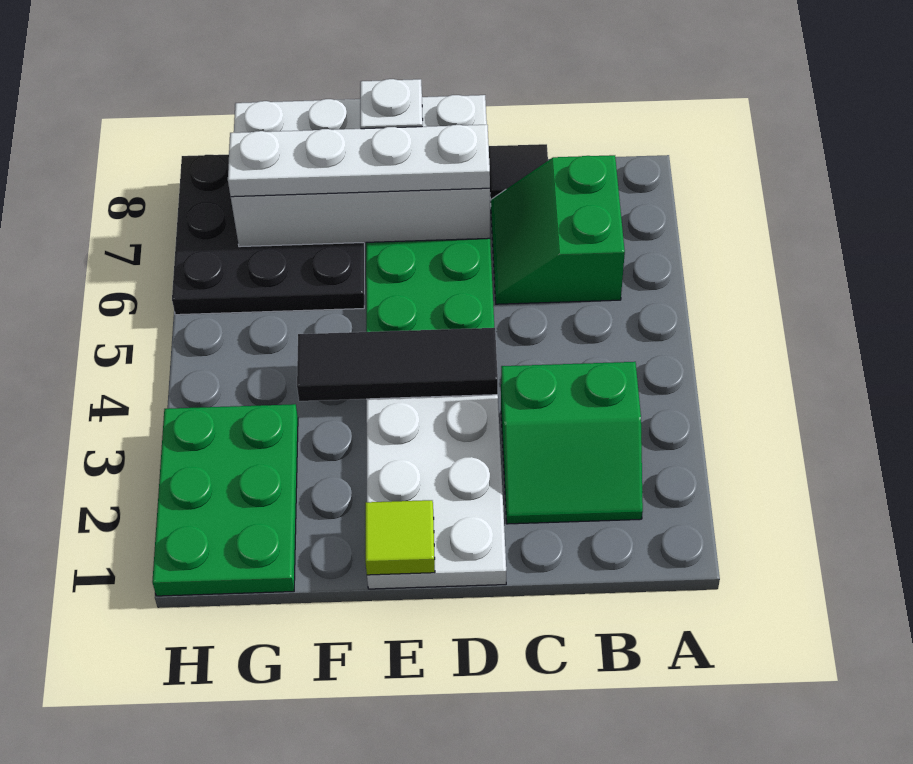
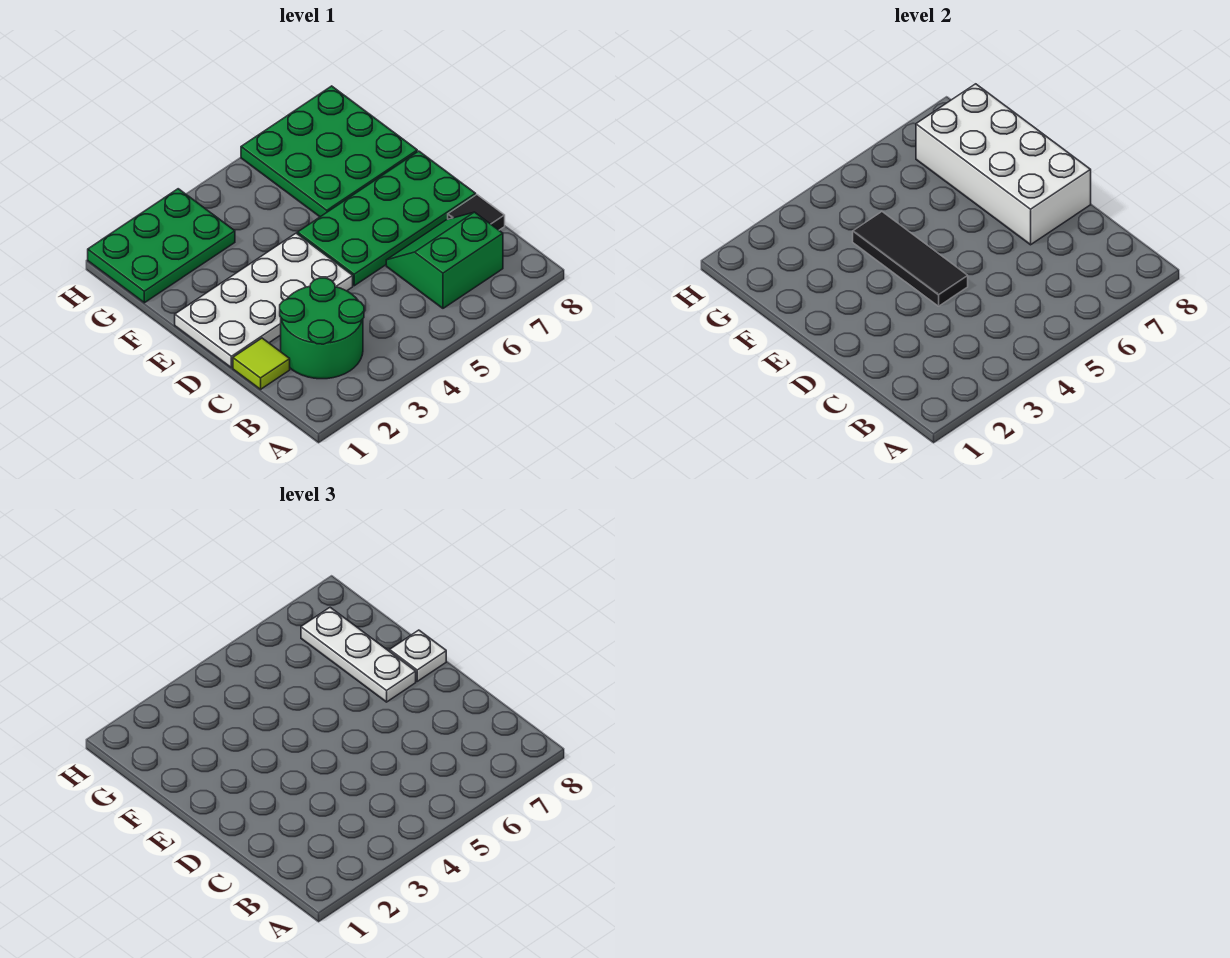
green slope B2:C3 level 1 top 3 -> green round brick B2:C3 level 1
white plate D7:G7 level 3 -> white plate E7:G7 level 3
lime tile E1 level 2 -> lime tile C1 level 1
black plate F6:H8 level 1 -> green plate F6:H8 level 1

